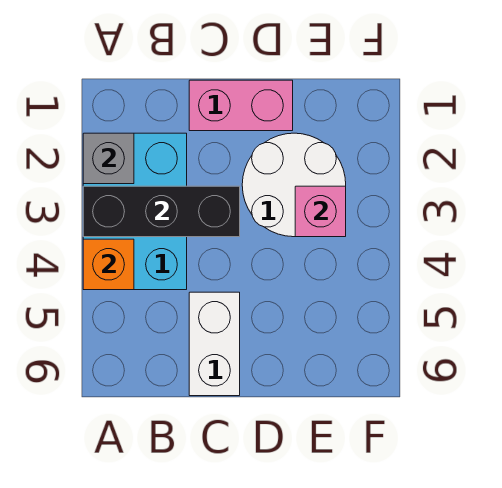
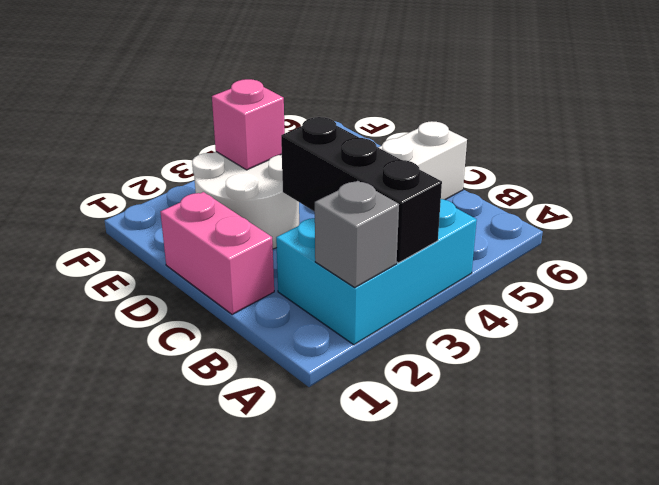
orange brick A4 level 2 -> none

